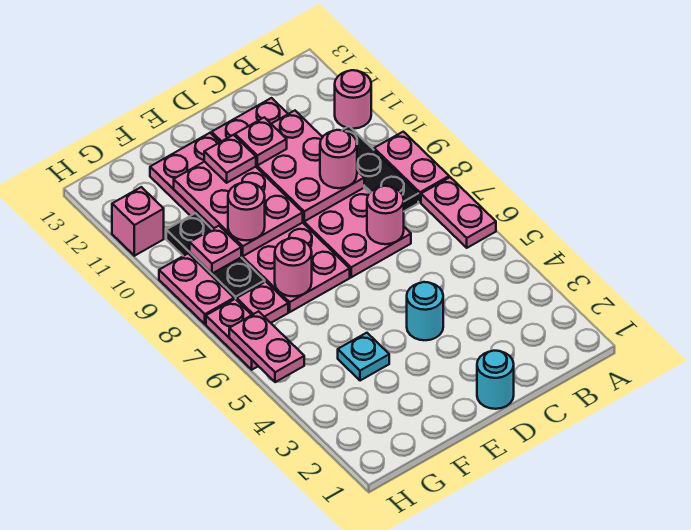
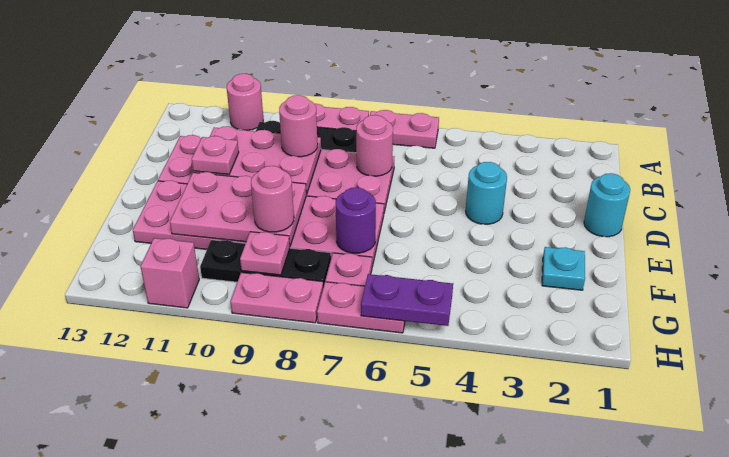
pink plate E11 level 3 -> none
cyan plate F4 level 1 -> cyan plate F2 level 1
pink round brick F7 level 2 -> purple round brick F7 level 2
pink plate H5:H6 level 2 -> purple plate H5:H6 level 2

